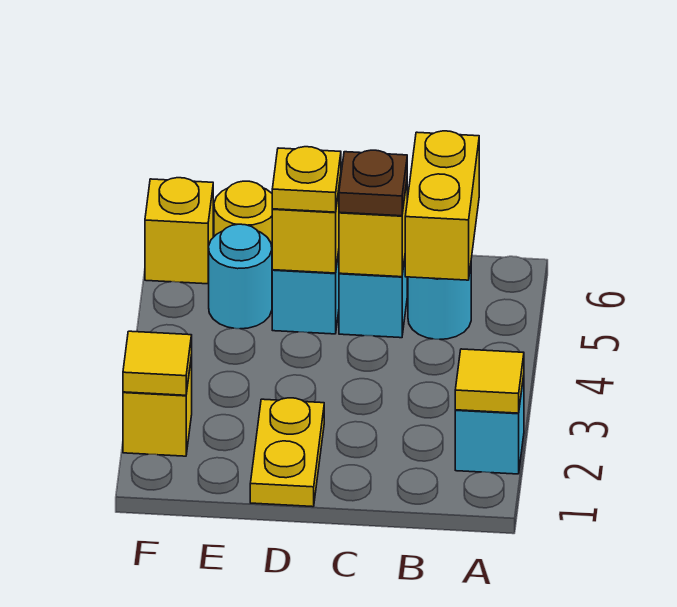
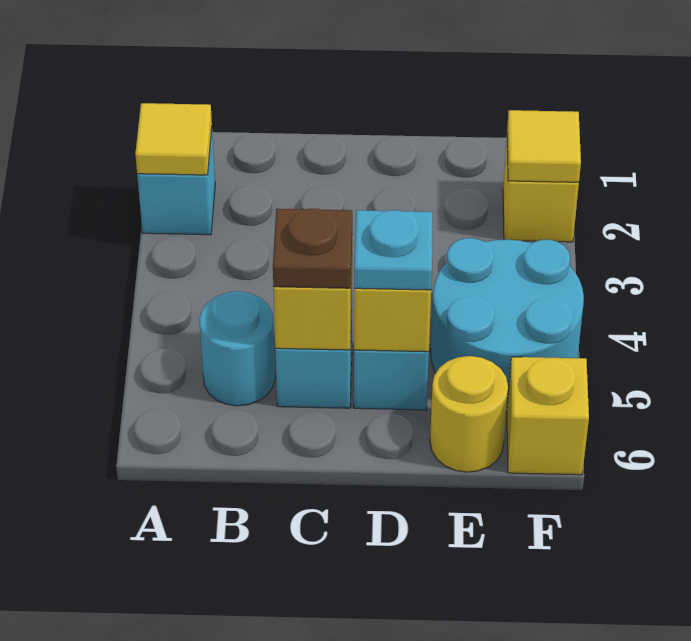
yellow brick B5:B6 level 2 -> none
yellow plate D1:D2 level 1 -> none
yellow plate D5 level 3 -> cyan plate D5 level 3
cyan round brick E5 level 1 -> cyan round brick E4:F5 level 1

